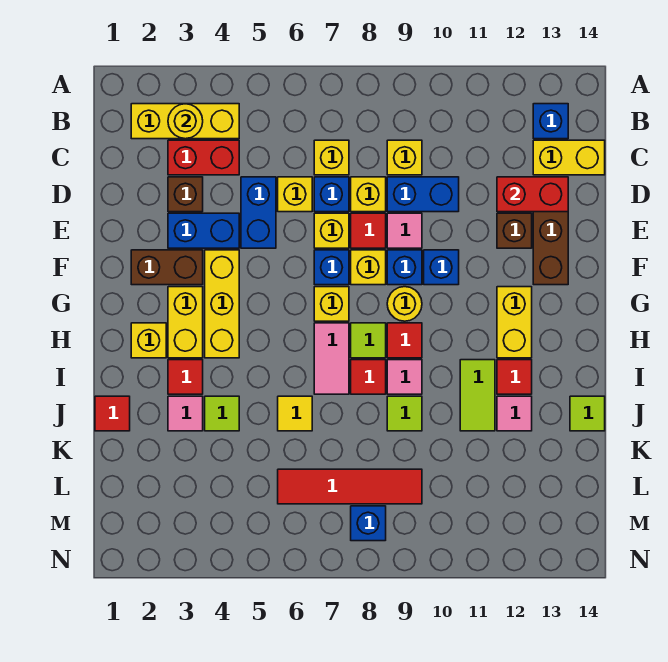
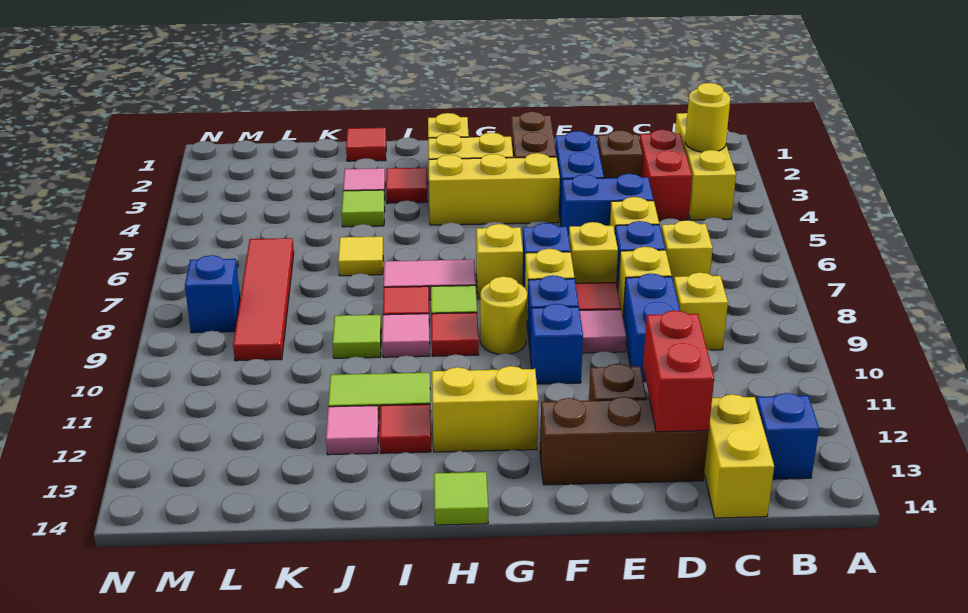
lime tile J14 level 1 -> lime tile H14 level 1

